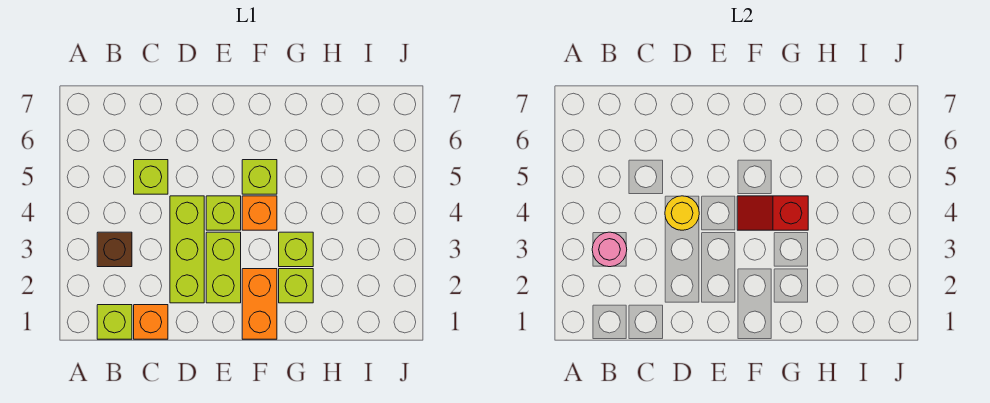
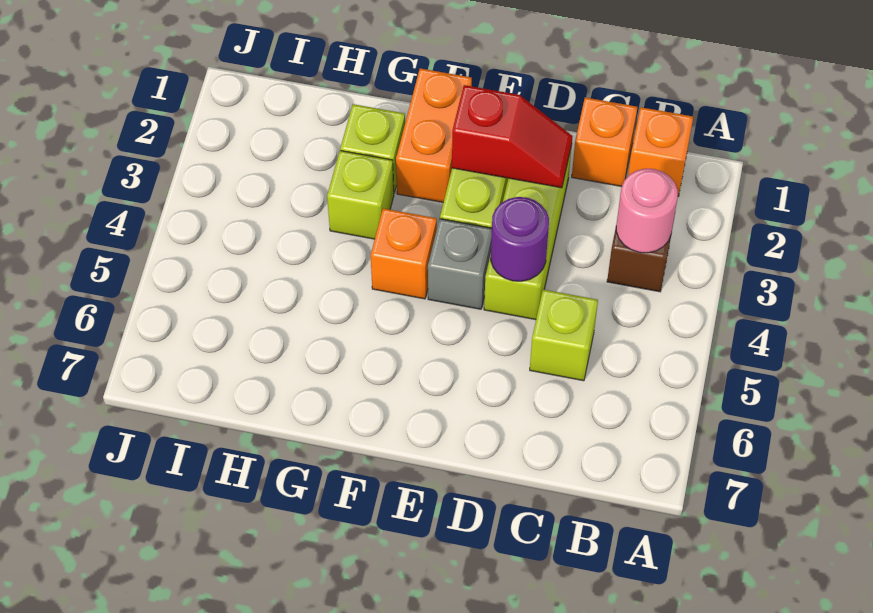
lime brick B1 level 1 -> orange brick B1 level 1
yellow round brick D4 level 2 -> purple round brick D4 level 2
lime brick E4 level 1 -> grey brick E4 level 1
red slope F4:G4 level 2 top G -> red slope D2:E2 level 2 top E
lime brick F5 level 1 -> none

